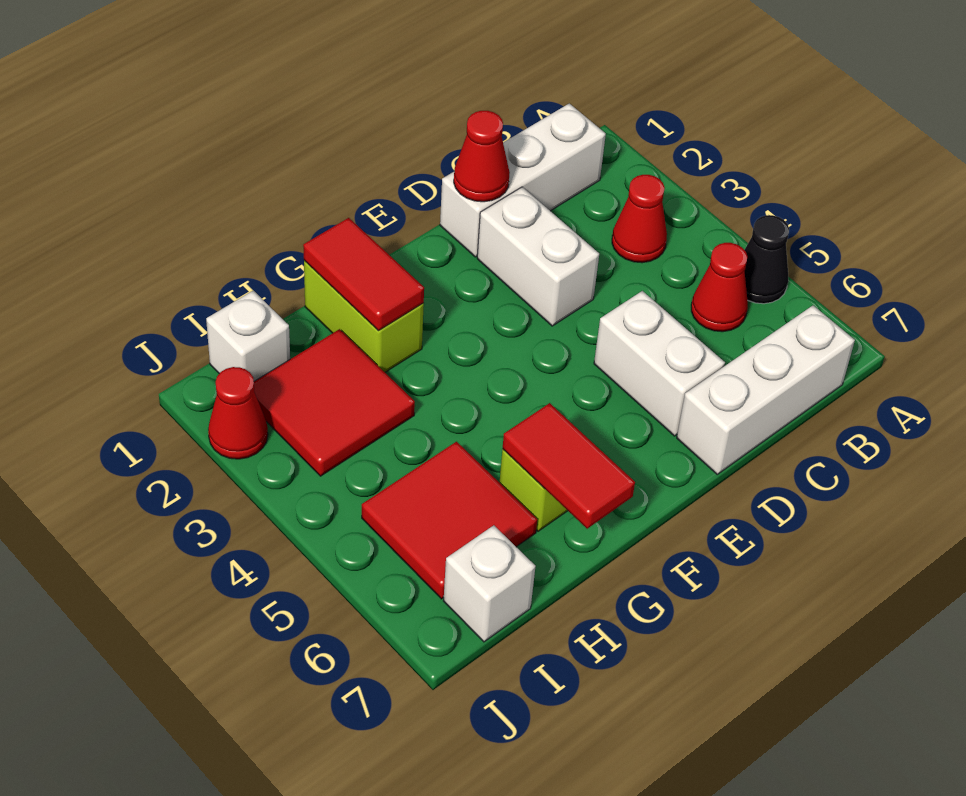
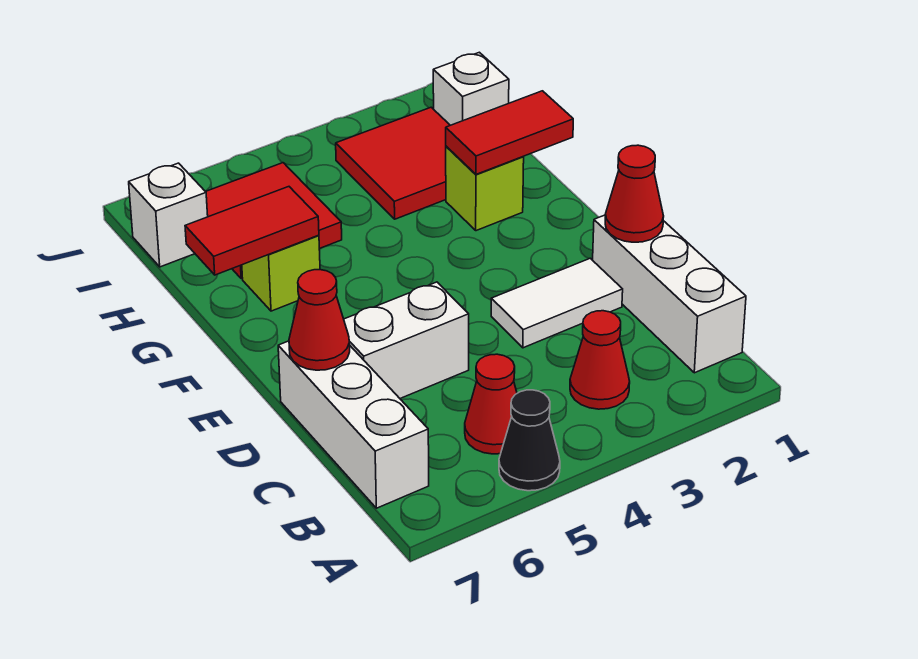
white brick D2:D3 level 1 -> white tile D2:D3 level 1
lime brick G1:G2 level 1 -> lime brick G2 level 1
red cone J2 level 1 -> red cone D7 level 2

